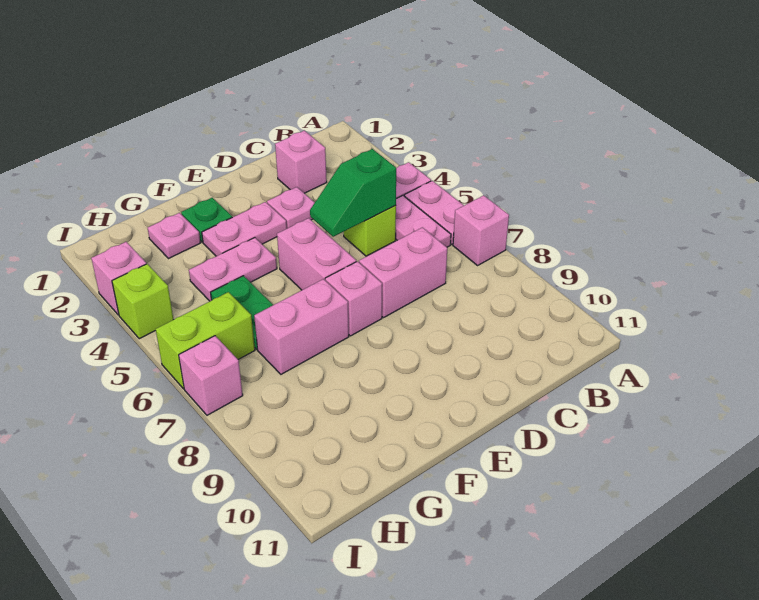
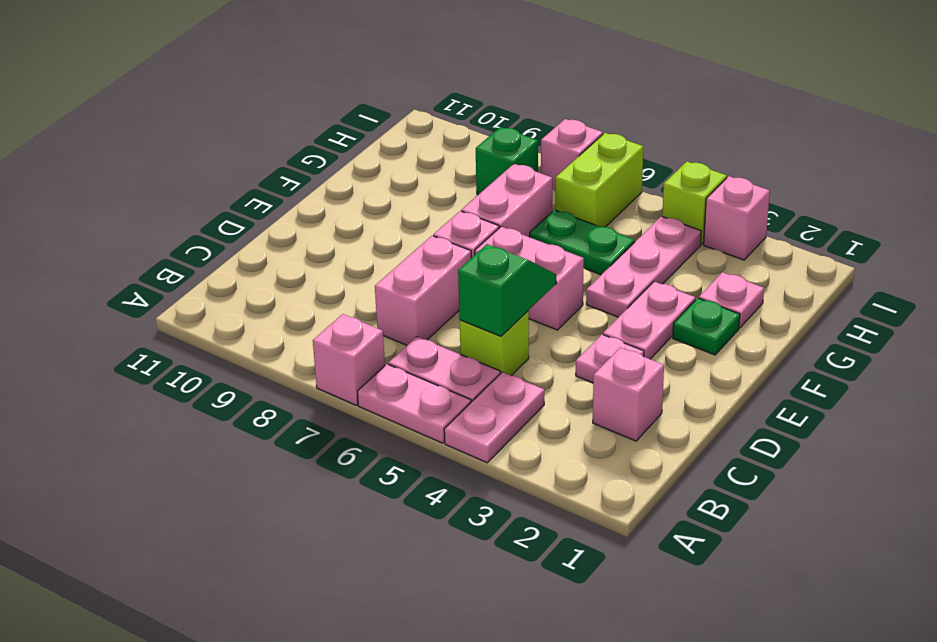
pink plate F4:G4 level 1 -> pink plate F4:H4 level 1
none -> green brick H8 level 1

